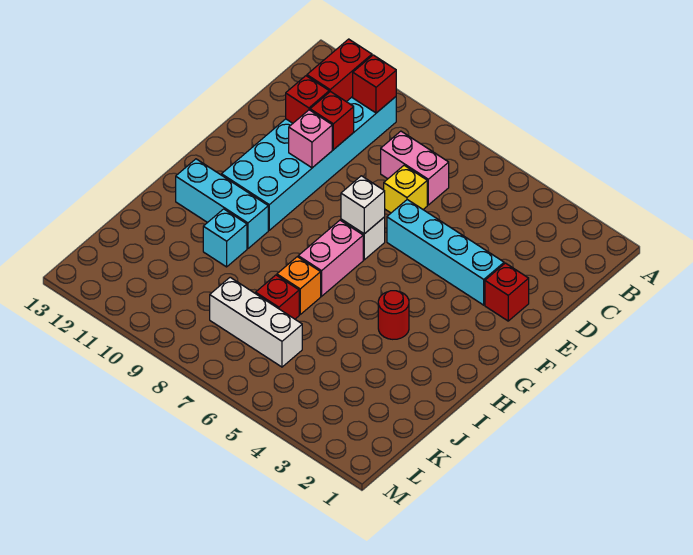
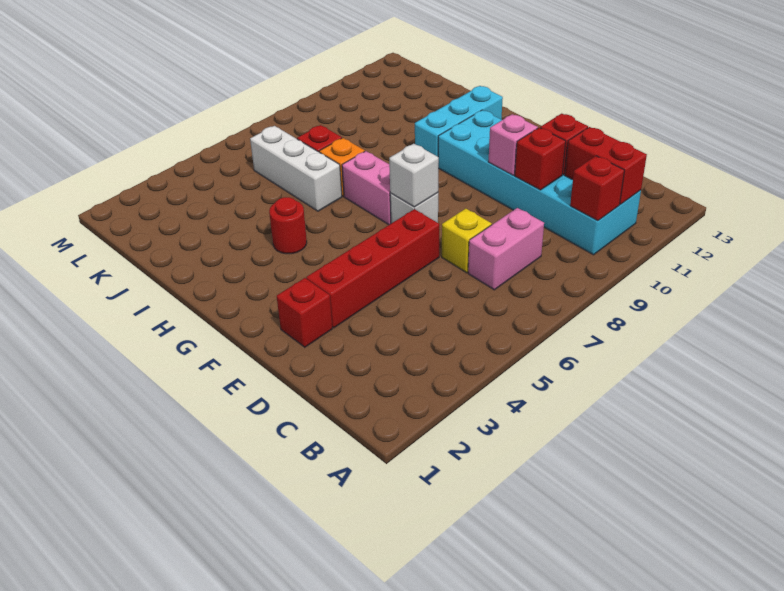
cyan brick E3:E6 level 1 -> red brick E3:E6 level 1
cyan brick I10 level 1 -> none
white brick K6:K8 level 1 -> white brick I6:K6 level 1

